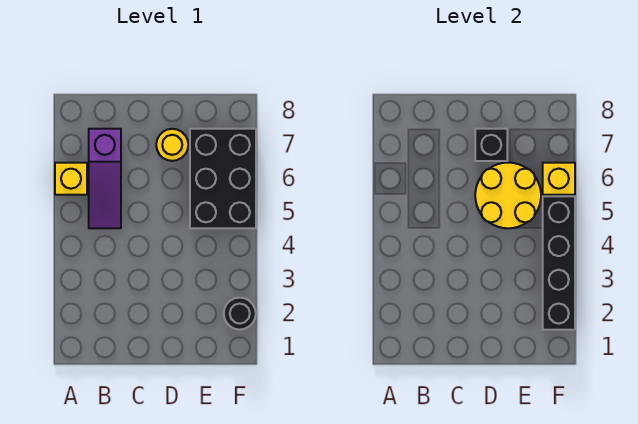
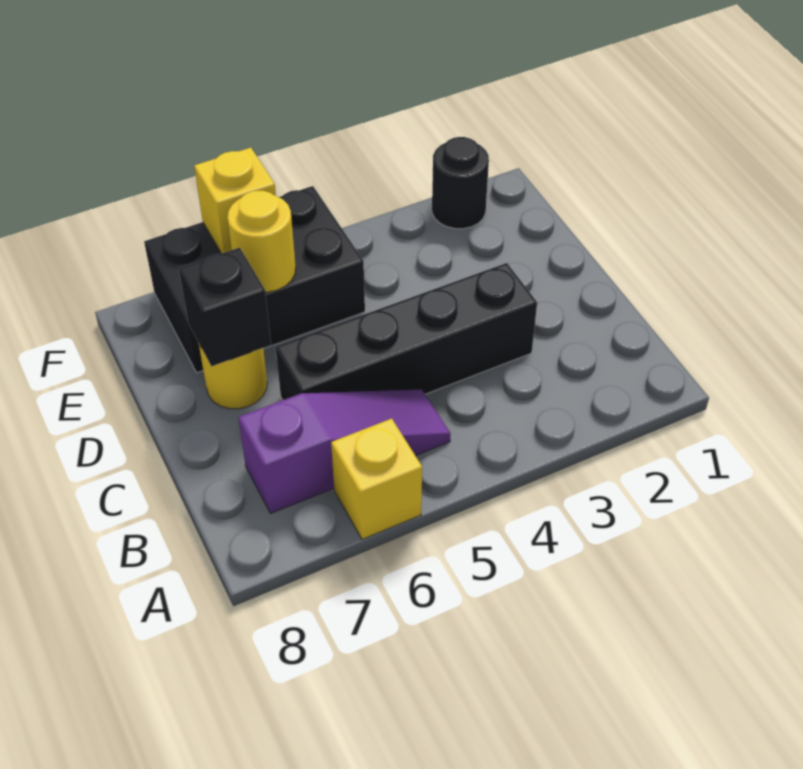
yellow round brick D5:E6 level 2 -> yellow round brick E6 level 2
black brick F2:F5 level 2 -> black brick C3:C6 level 1

